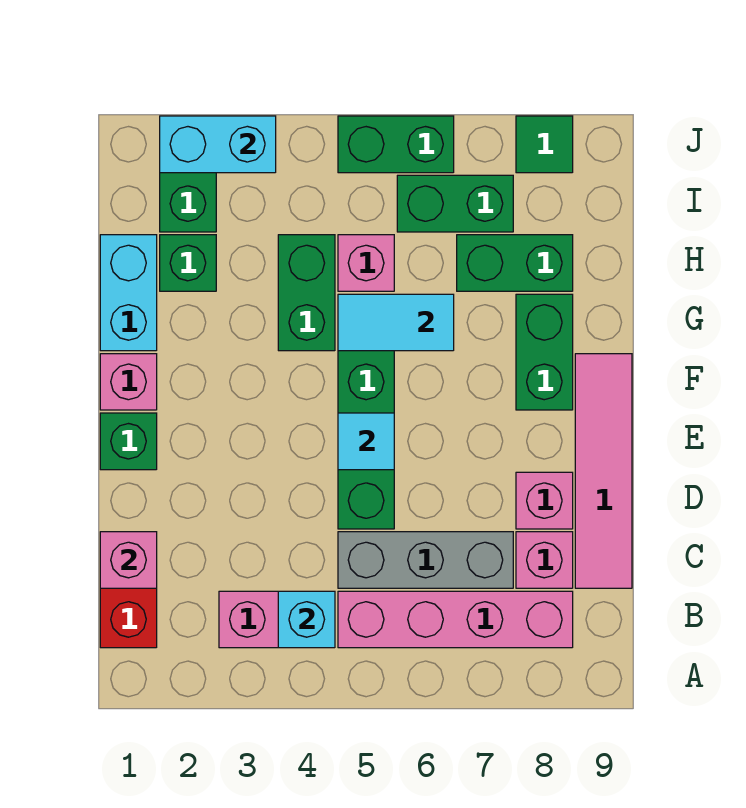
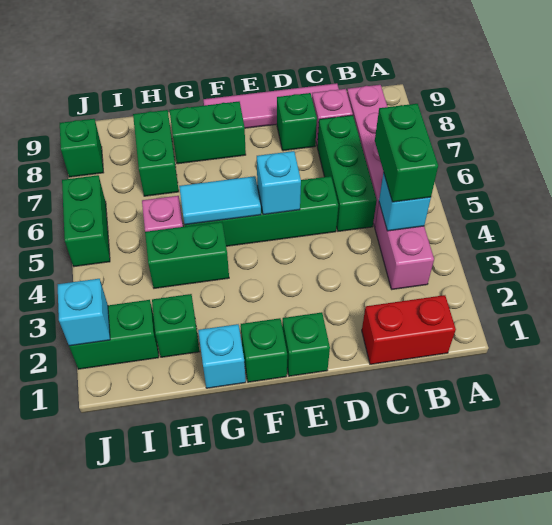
pink brick C1 level 2 -> none
grey brick C5:C7 level 1 -> green brick C5:C7 level 1
pink brick D8 level 1 -> green brick D8 level 1
cyan tile E5 level 2 -> cyan brick E5 level 2
pink brick F1 level 1 -> green brick F1 level 1
cyan brick G1:H1 level 1 -> cyan brick G1 level 1
cyan tile G5:G6 level 2 -> cyan tile F5:G5 level 2
green brick I6:I7 level 1 -> green brick B4:B5 level 3
cyan brick J2:J3 level 2 -> cyan brick J2 level 2
green tile J8 level 1 -> green brick J8 level 1

